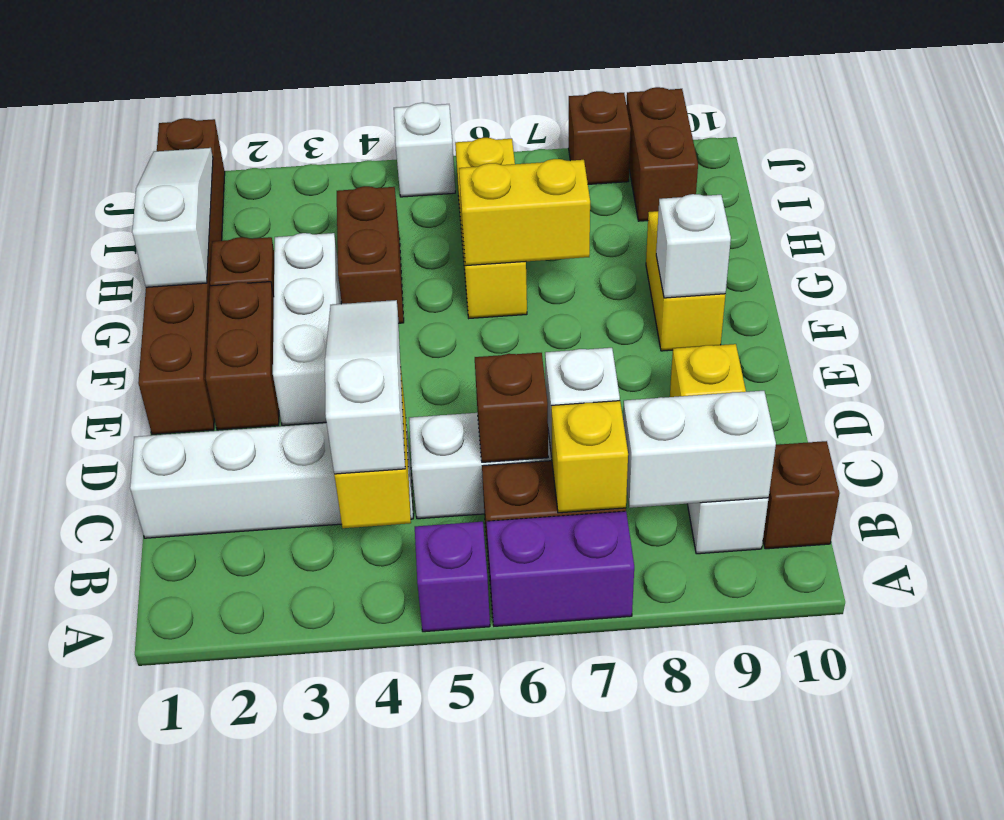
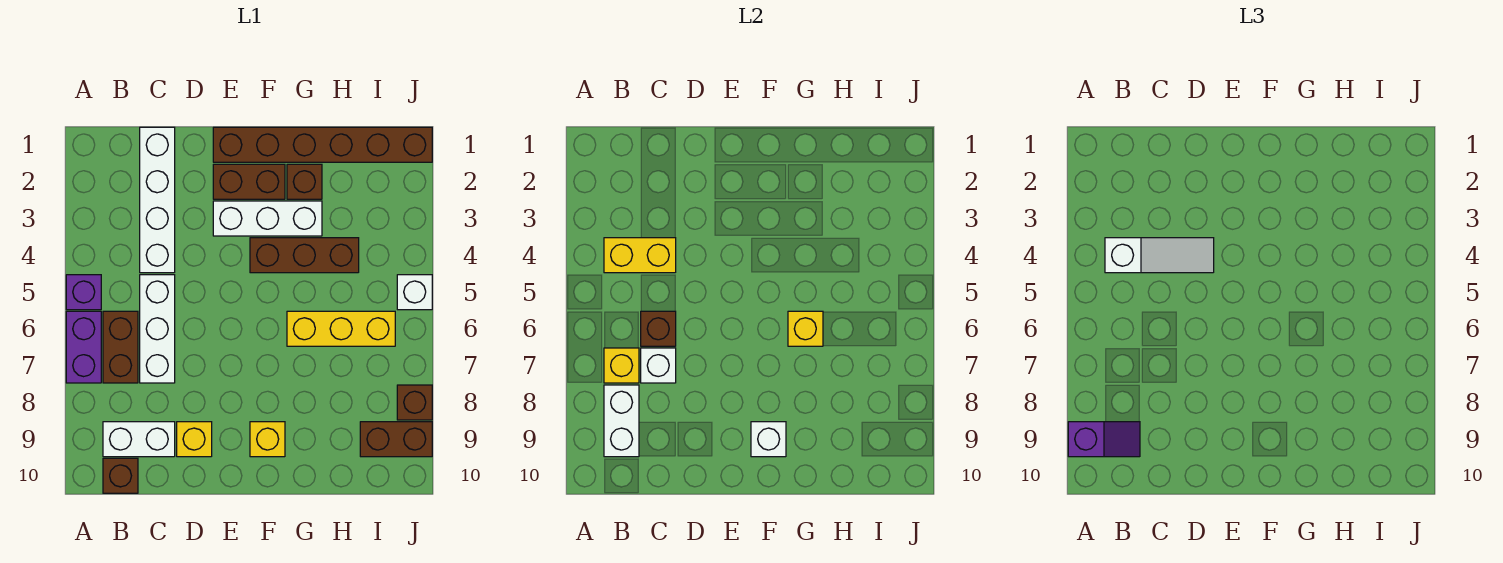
none -> purple slope A9:B9 level 3 top A
yellow brick F9:G9 level 1 -> yellow brick F9 level 1
white slope G1:I1 level 2 top G -> none
brown brick G4:H4 level 1 -> brown brick F4:H4 level 1
yellow brick G6:G7 level 2 -> yellow brick G6 level 2

